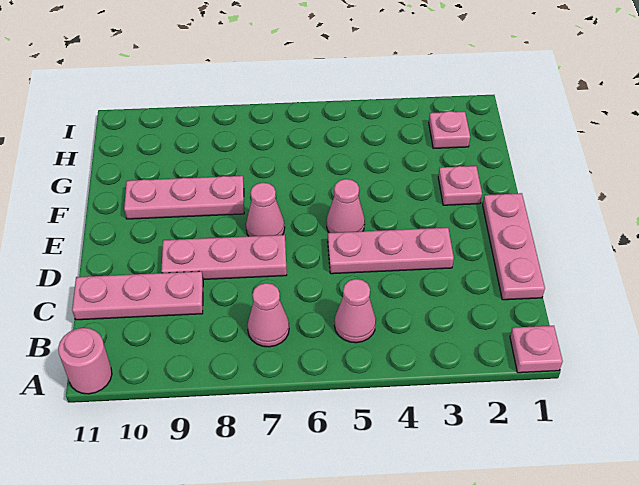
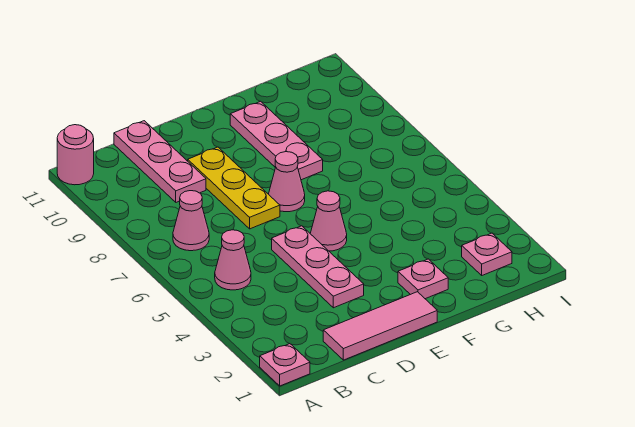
pink plate C1:E1 level 1 -> pink tile C1:E1 level 1
pink plate D7:D9 level 1 -> yellow plate D7:D9 level 1

